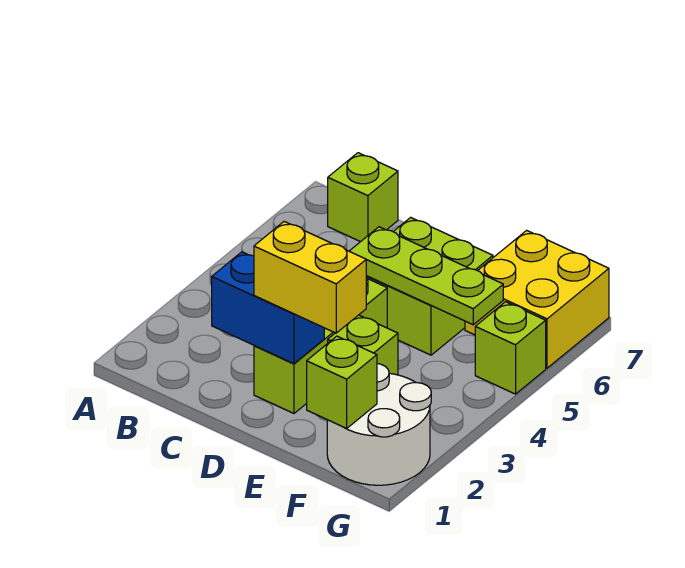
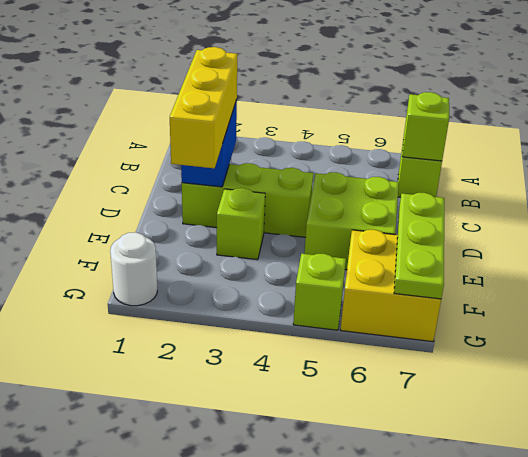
yellow brick D2:E2 level 3 -> yellow brick C2:E2 level 3
lime plate D5:F5 level 2 -> lime plate E7:G7 level 2
white round brick F1:G2 level 1 -> white round brick G1 level 1
lime brick F1 level 2 -> lime brick B7 level 2

